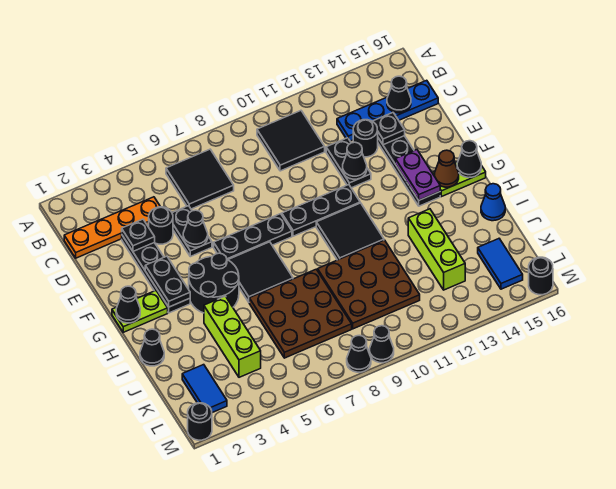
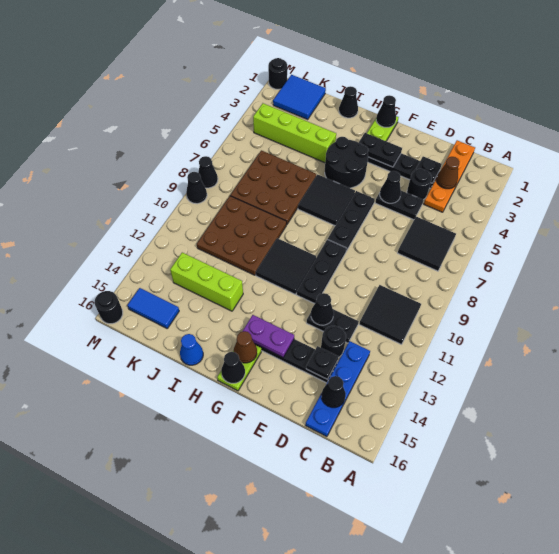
none -> brown cone C3 level 2
lime brick I4:K4 level 1 -> lime brick I4:L4 level 1
blue tile K2:L2 level 1 -> blue tile K1:L2 level 1

